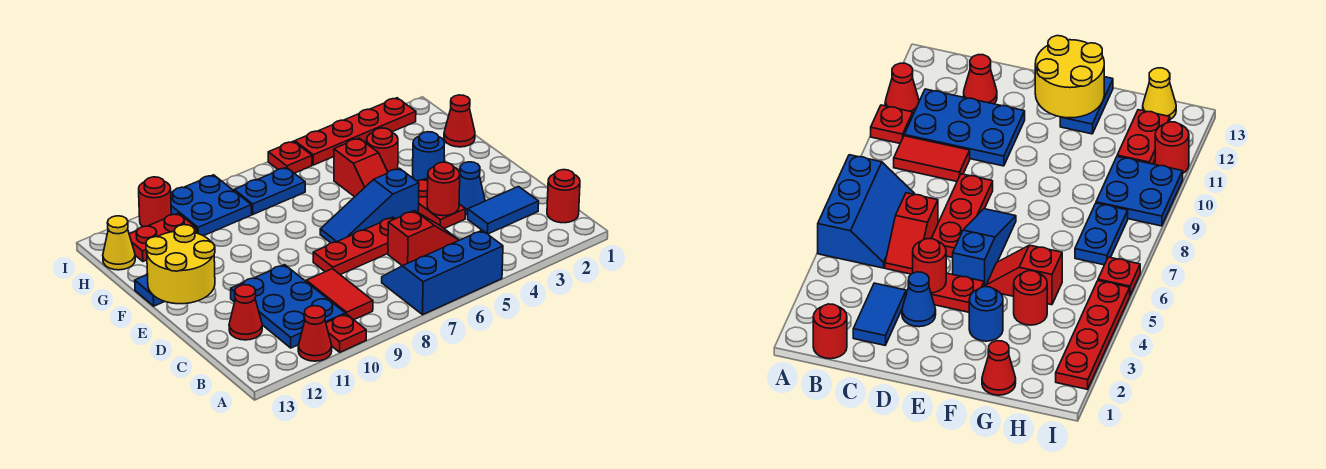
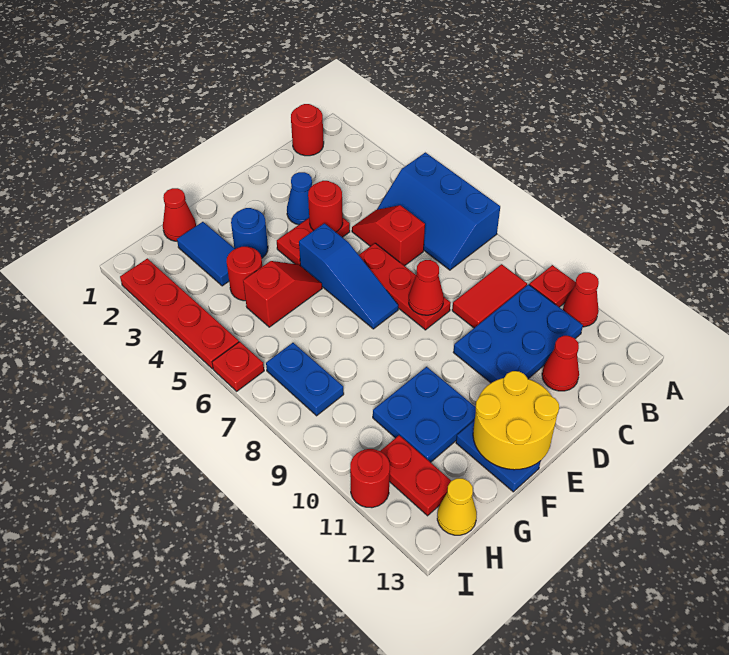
blue tile C2:C3 level 1 -> blue tile G2:G3 level 1
none -> red cone D8 level 2
blue plate H9:I10 level 1 -> blue plate F10:G11 level 1

